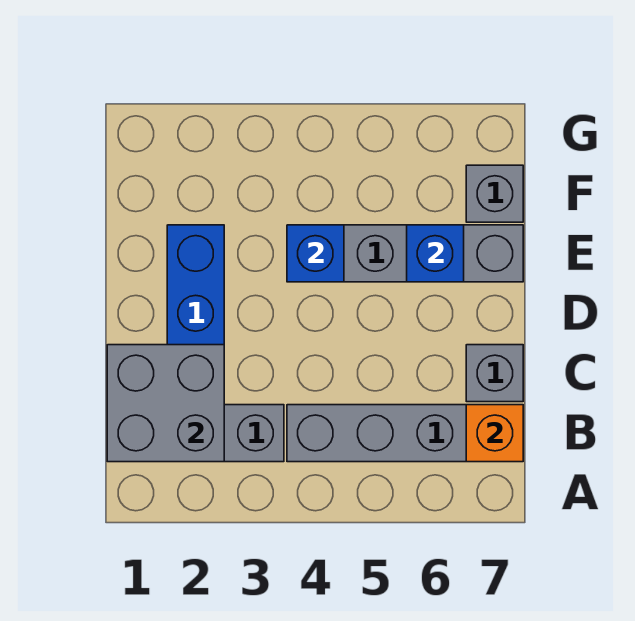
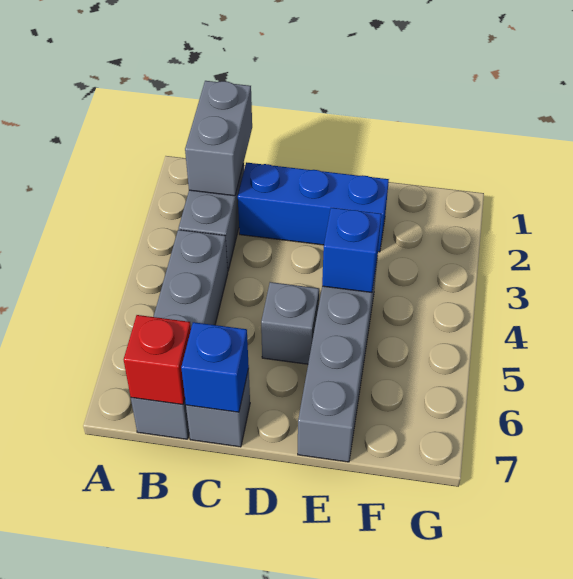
grey brick B1:C2 level 2 -> grey brick B1:B2 level 2
orange brick B7 level 2 -> red brick B7 level 2
blue brick E6 level 2 -> blue brick C7 level 2
grey brick F7 level 1 -> grey brick D5 level 1

